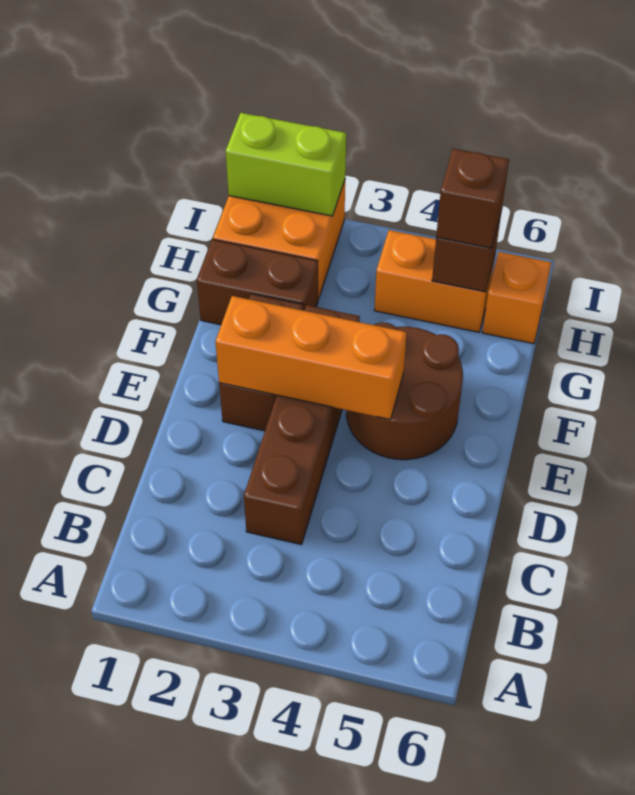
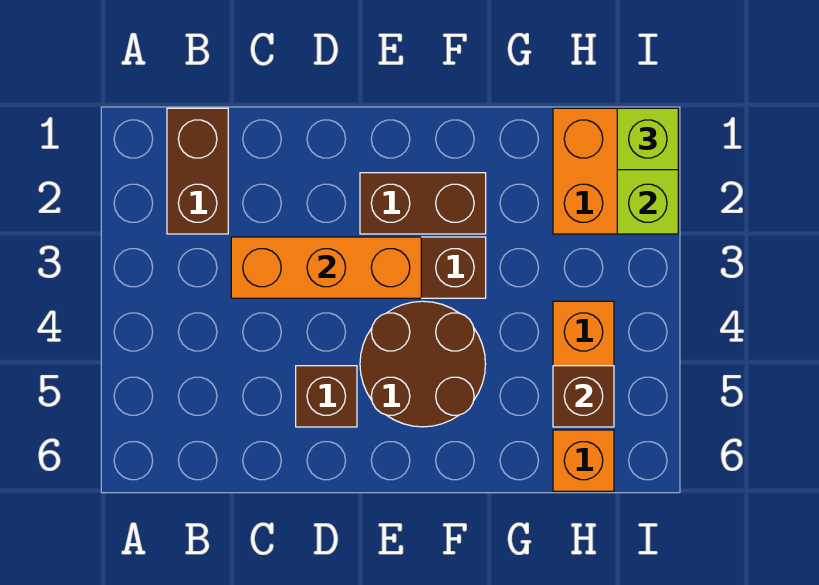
orange brick E2:E4 level 2 -> orange brick C3:E3 level 2
brown brick G1:G2 level 1 -> brown brick B1:B2 level 1
brown brick H5 level 3 -> brown brick D5 level 1
none -> lime brick I1 level 3

